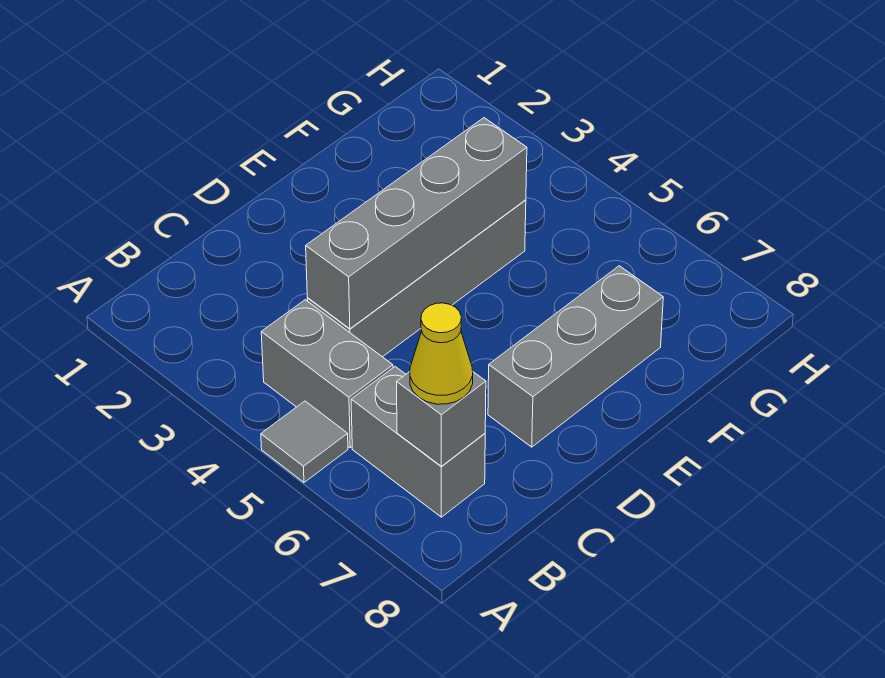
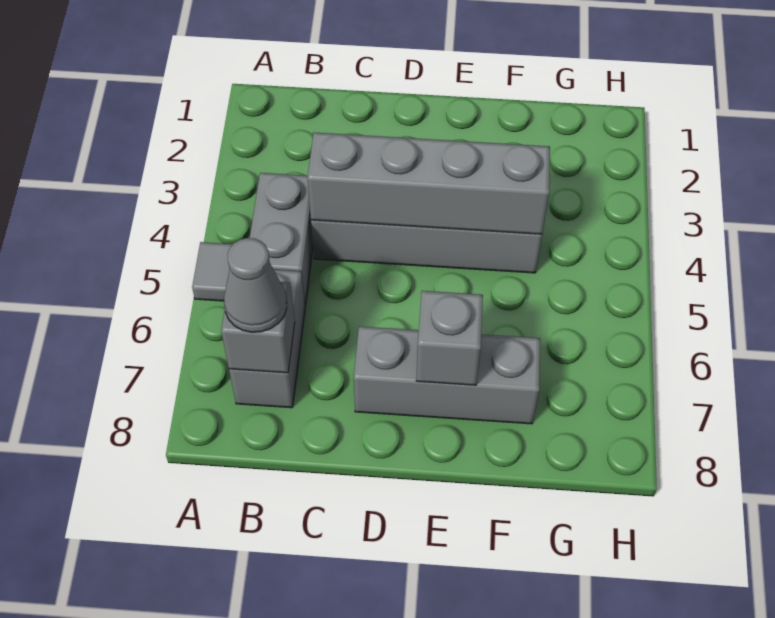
yellow cone B7 level 3 -> grey cone B7 level 3
none -> grey brick E7 level 2

